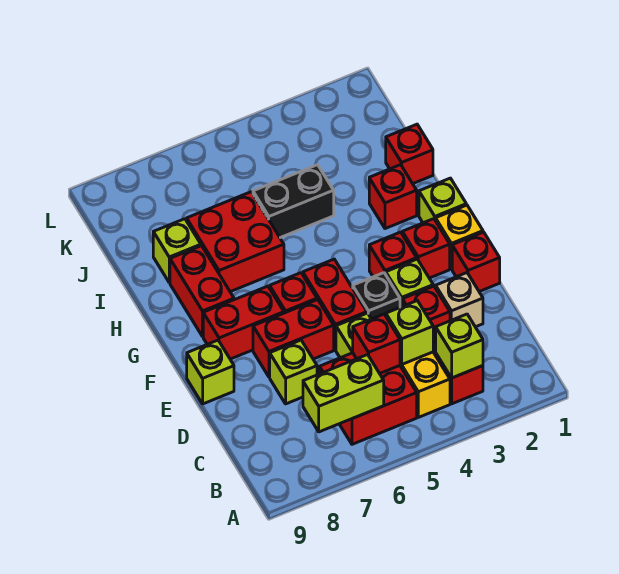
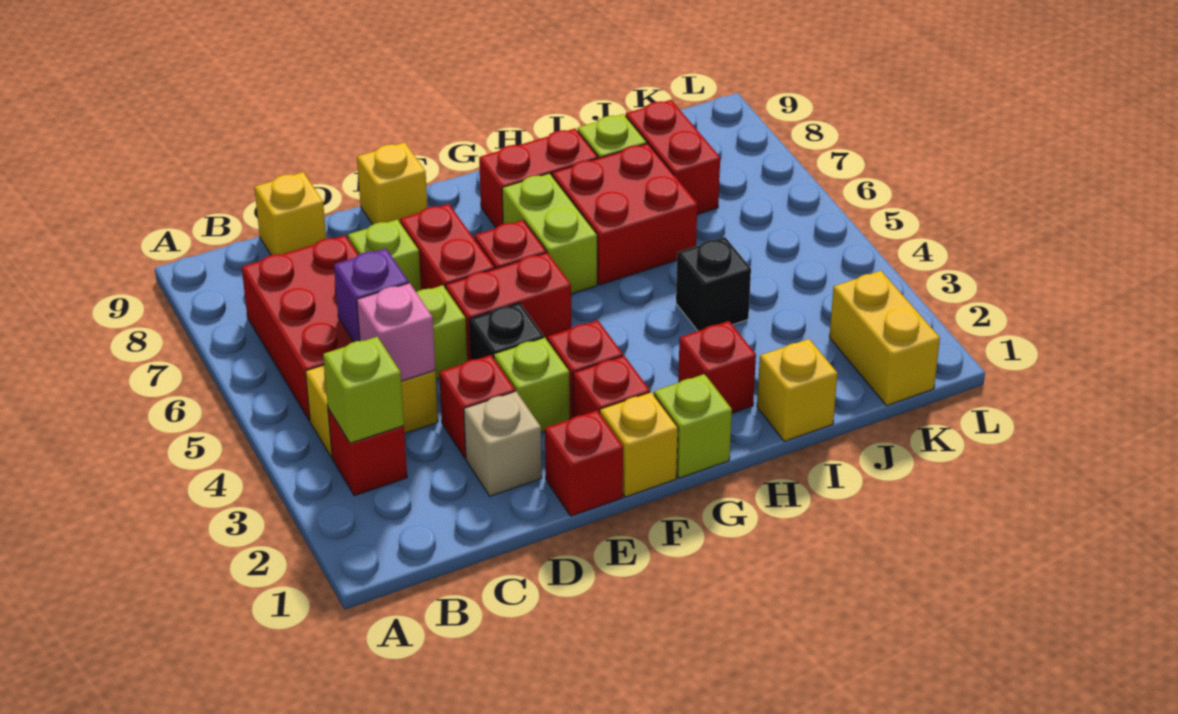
red brick B5:C6 level 1 -> red brick B5:C7 level 1
lime brick B6:B7 level 2 -> lime brick G6:G7 level 1
lime brick C4 level 2 -> pink brick C4 level 2
red brick C5 level 2 -> purple brick C5 level 2
none -> yellow brick C9 level 1
lime brick E9 level 1 -> yellow brick E9 level 1
red brick F7:F8 level 1 -> red brick J7:J8 level 1
red brick I1 level 1 -> yellow brick I1 level 1
black brick I4:I5 level 1 -> black brick I4 level 1
none -> yellow brick K1:K2 level 1

